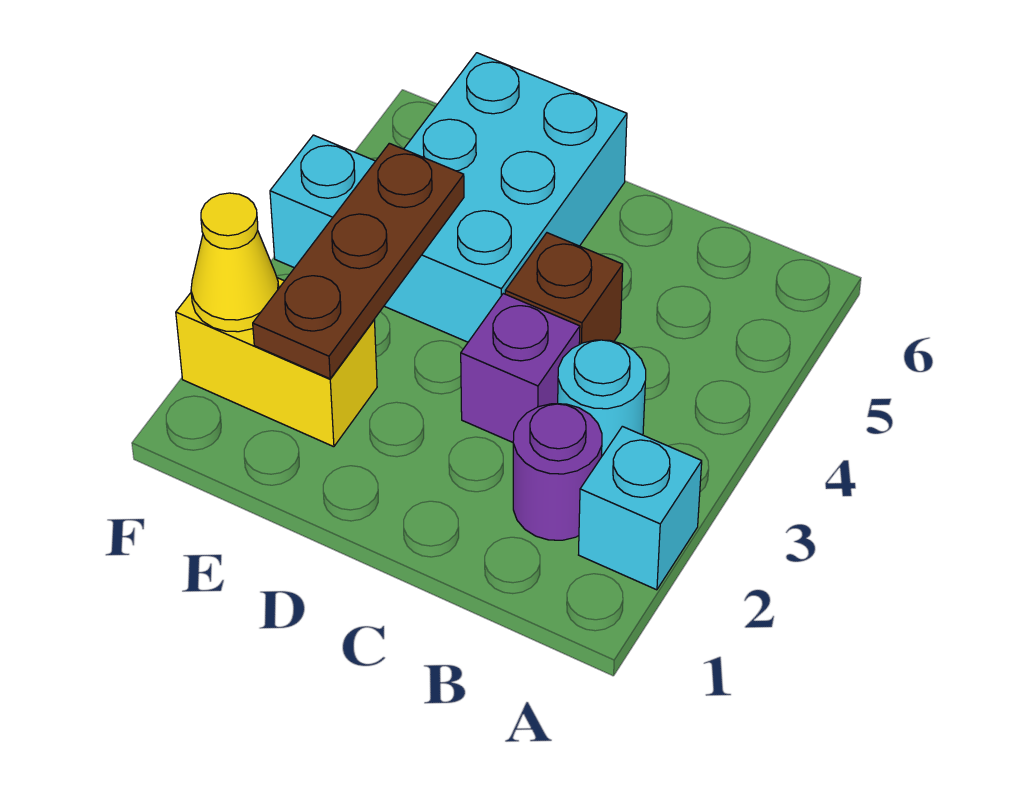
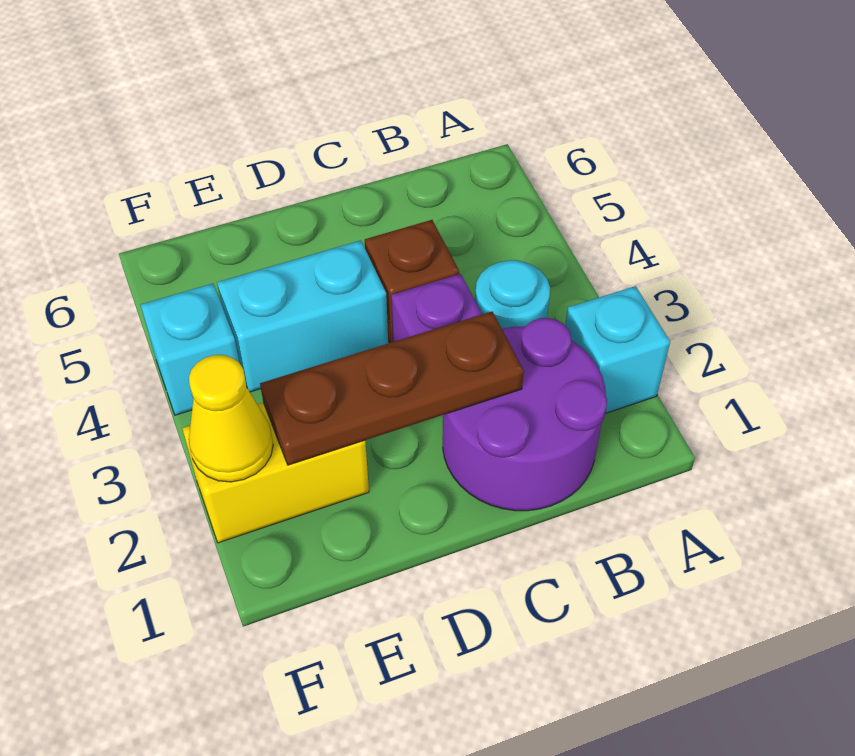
purple round brick B2 level 1 -> purple round brick B1:C2 level 1
cyan brick D4:E6 level 1 -> cyan brick D4:E4 level 1
brown plate E2:E4 level 2 -> brown plate C2:E2 level 2

